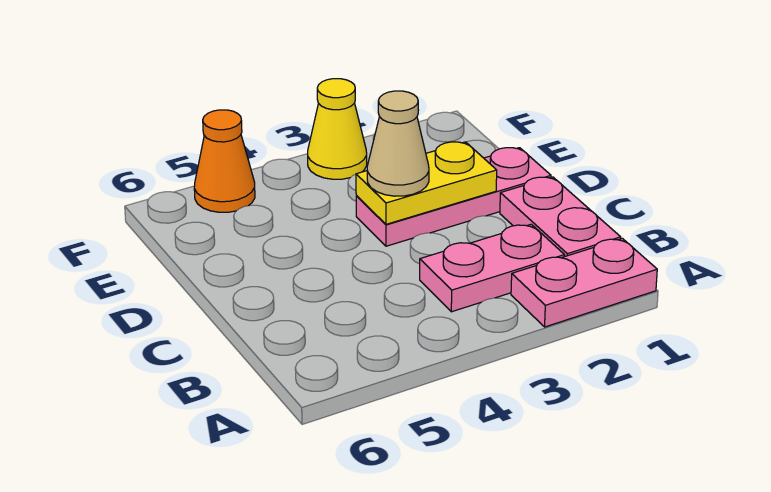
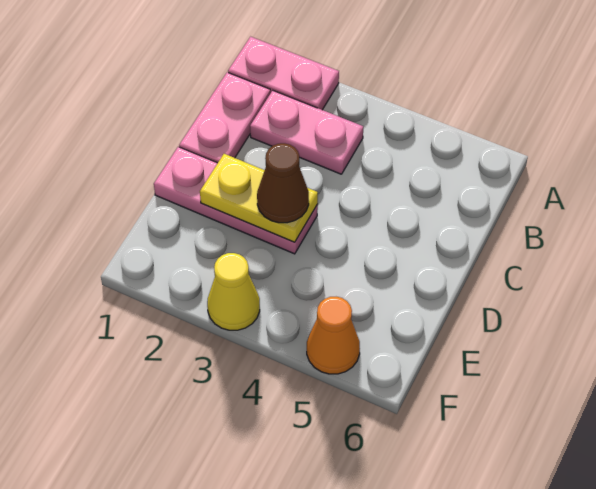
tan cone D3 level 3 -> brown cone D3 level 3

